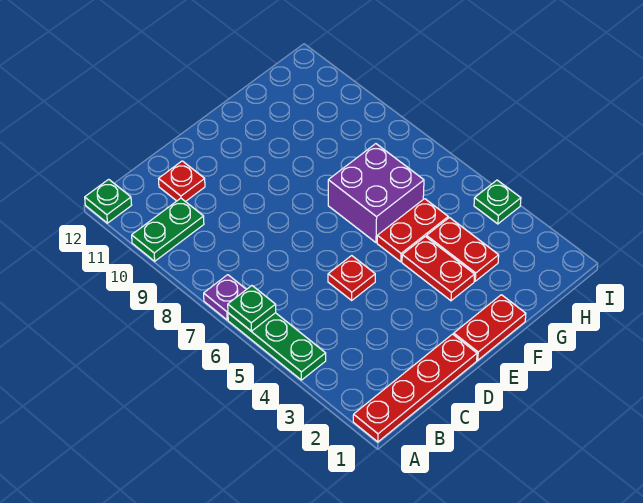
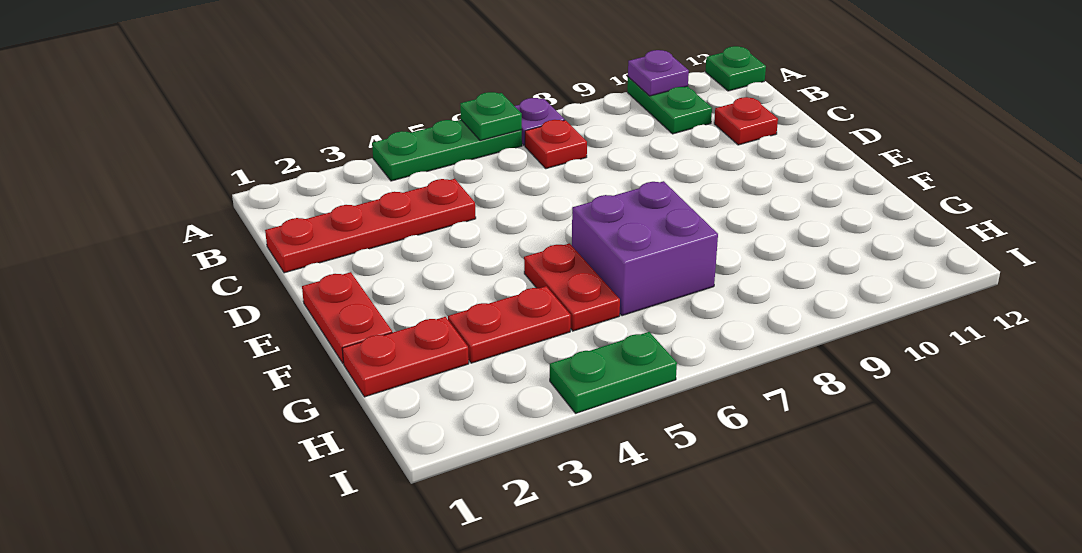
red plate A1:D1 level 1 -> red plate C1:C4 level 1
none -> purple plate A10 level 2
red plate D5 level 1 -> red plate B7 level 1
red plate F3:F4 level 1 -> red plate G1:G2 level 1
green plate I4 level 1 -> green plate I4:I5 level 1

